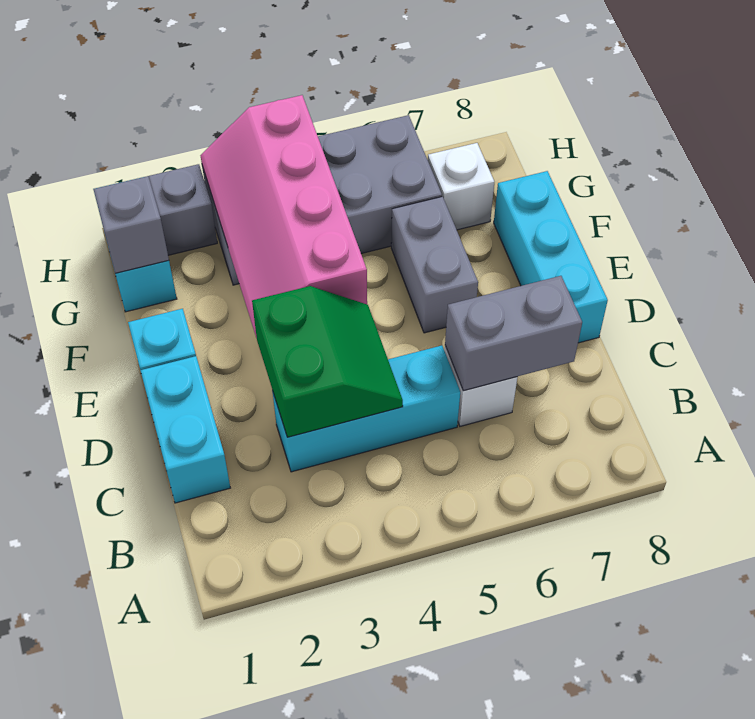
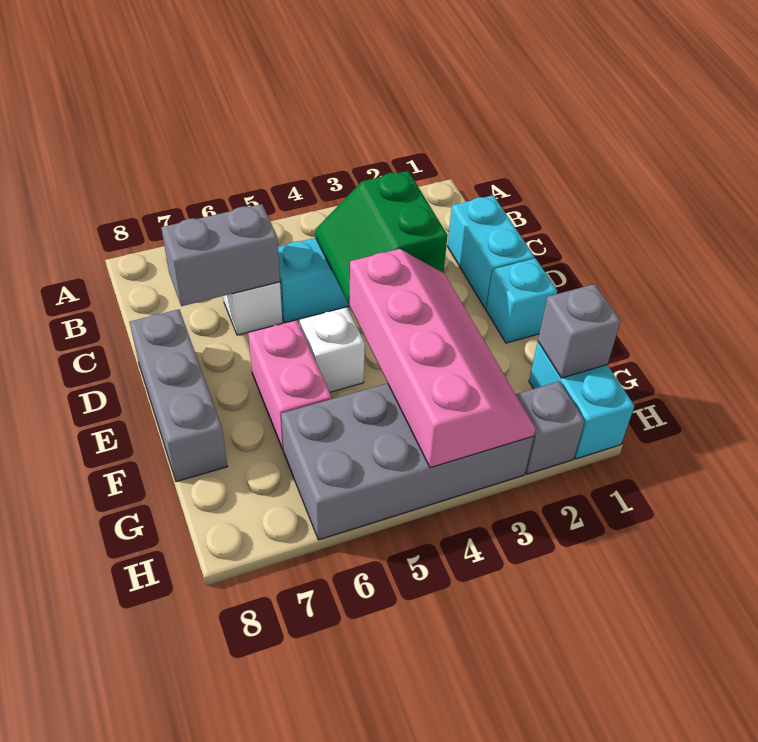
cyan brick D8:F8 level 1 -> grey brick D8:F8 level 1
grey brick E6:F6 level 1 -> pink brick E6:F6 level 1
white brick G7 level 1 -> white brick E5 level 1

